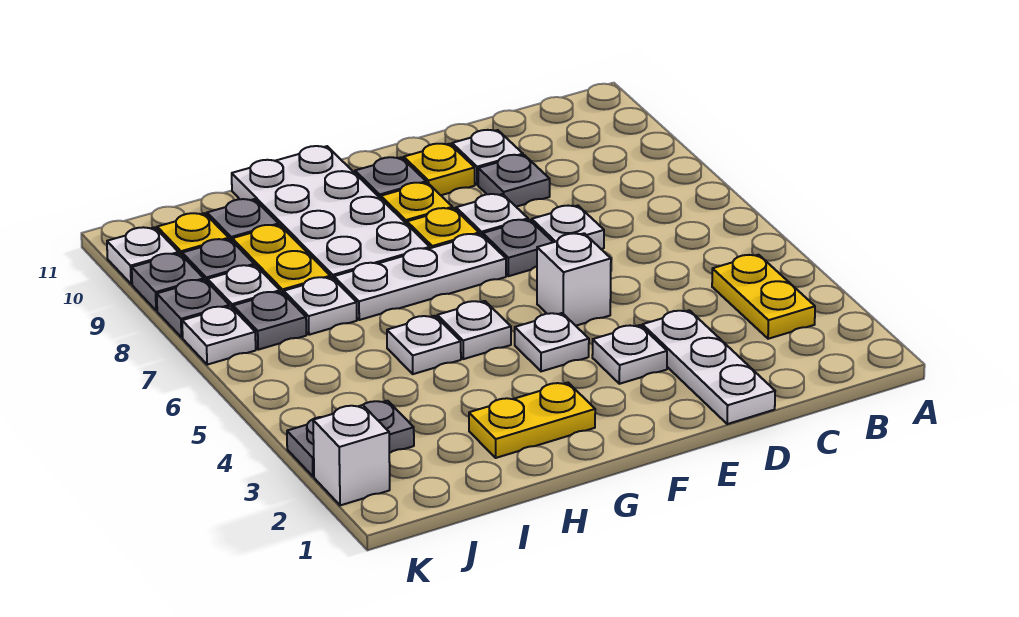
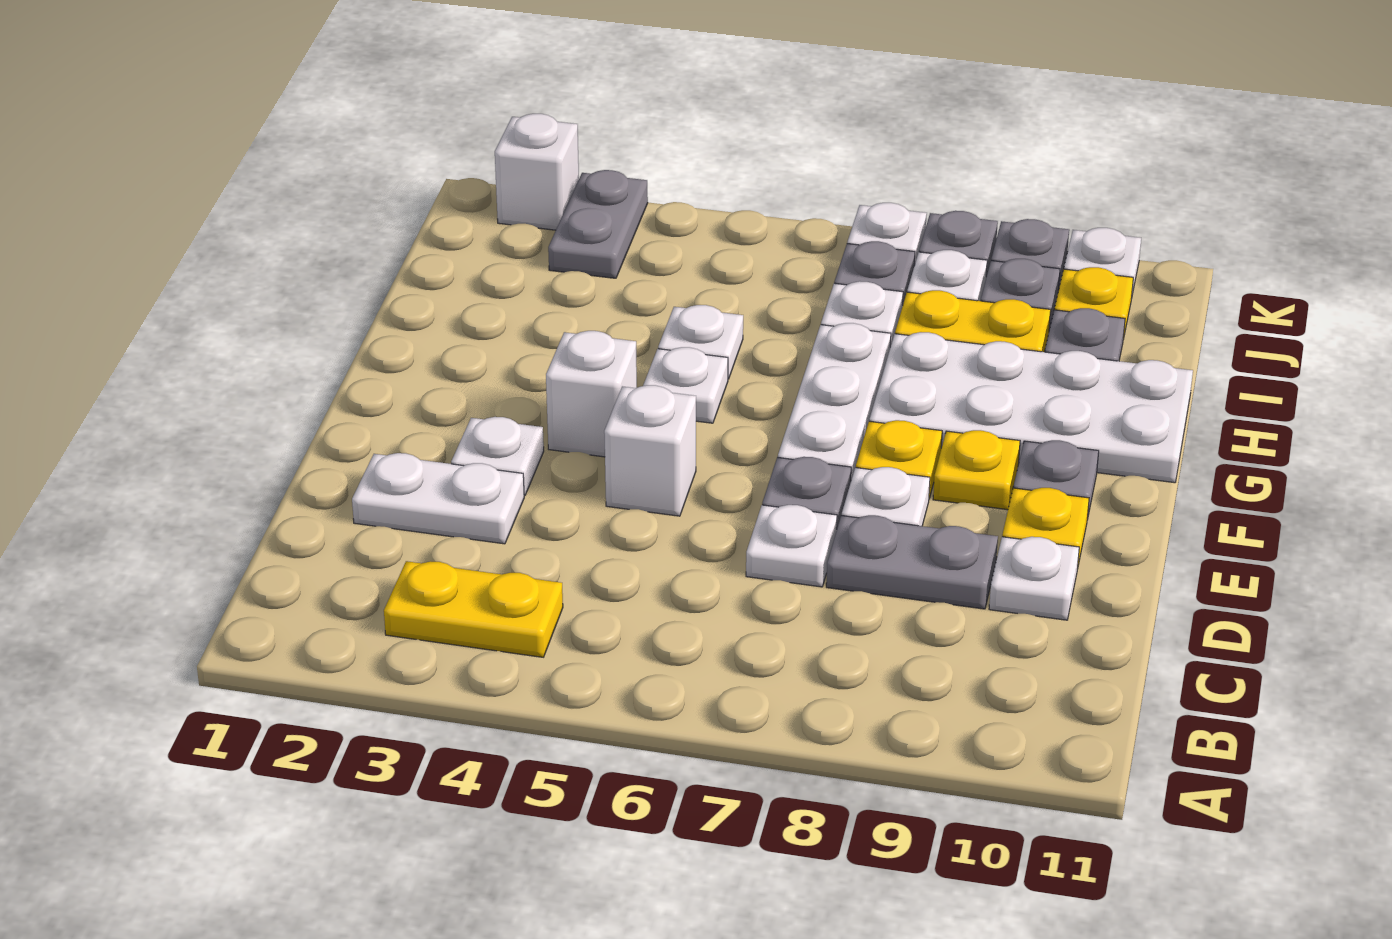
white plate D1:D3 level 1 -> white plate D2:D3 level 1
grey plate D9 level 1 -> grey plate D8:D9 level 1
white plate F4 level 1 -> white brick F4 level 1
yellow plate G2:H2 level 1 -> none

